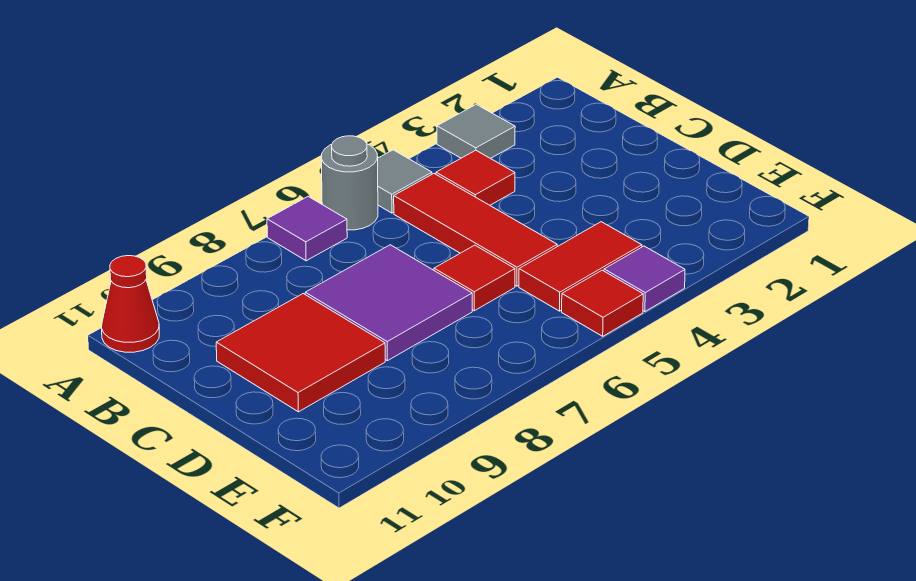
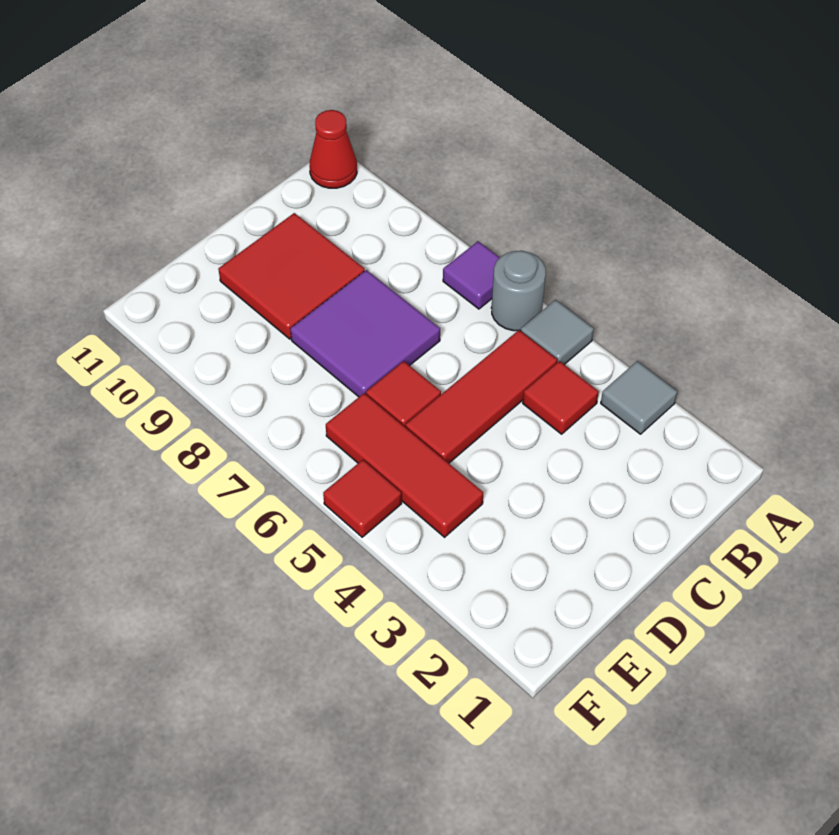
red tile E4:E5 level 1 -> red tile E4:E6 level 1
purple tile F4 level 1 -> none

